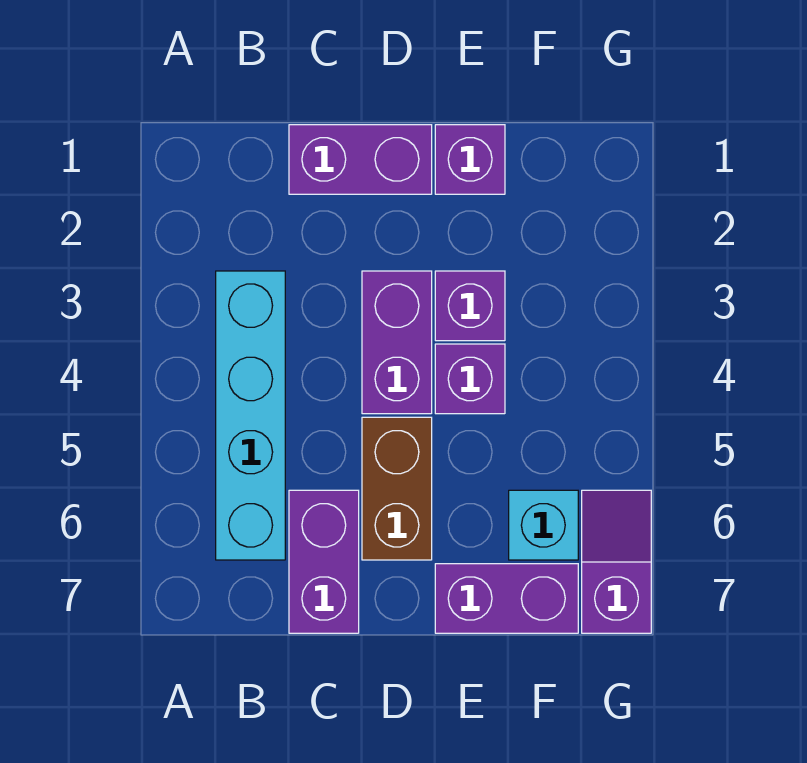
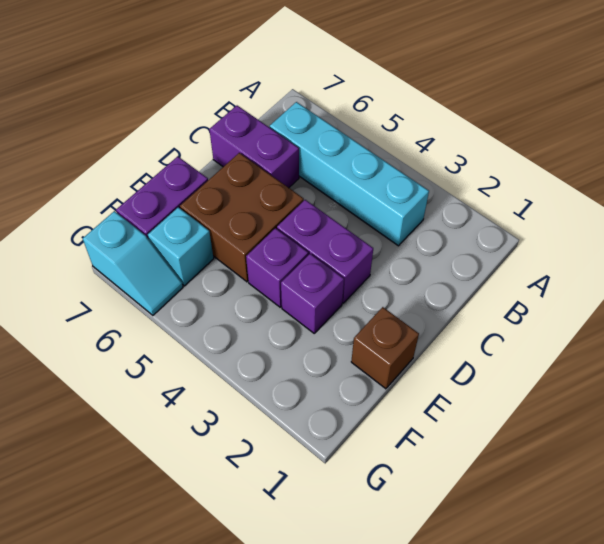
purple brick C1:D1 level 1 -> none
brown brick D5:D6 level 1 -> brown brick D5:E6 level 1
purple brick E1 level 1 -> brown brick E1 level 1
purple slope G6:G7 level 1 top 7 -> cyan slope G6:G7 level 1 top 7

